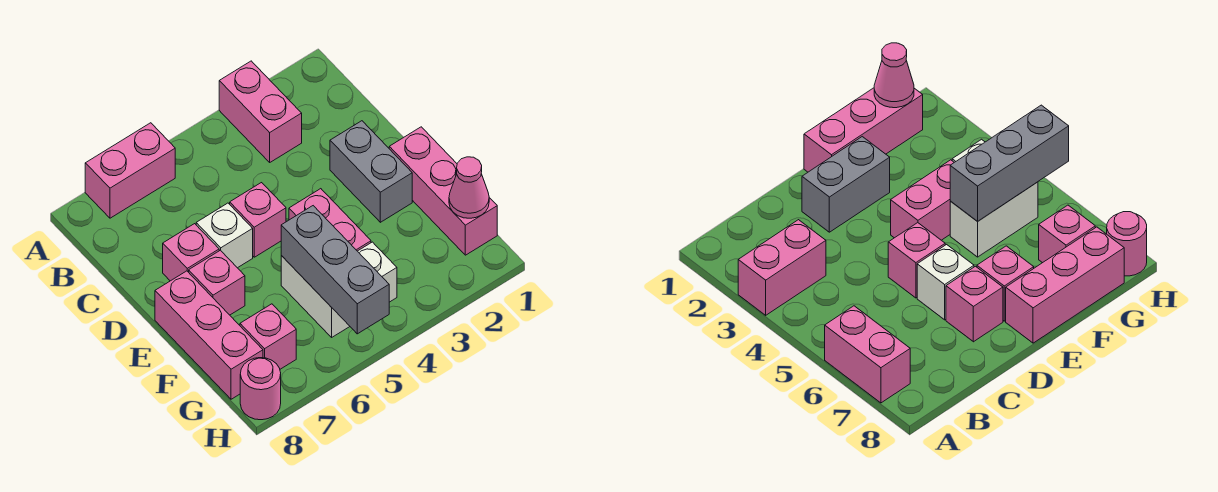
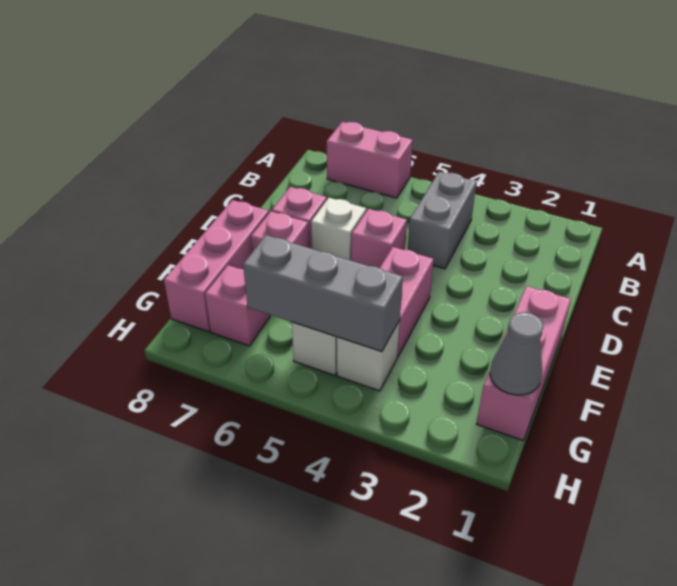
pink brick A3:B3 level 1 -> none
grey brick D2:E2 level 1 -> grey brick B4:C4 level 1
grey brick F5:H5 level 2 -> grey brick G4:G6 level 2
pink cone G1 level 2 -> grey cone G1 level 2
pink round brick H8 level 1 -> none

